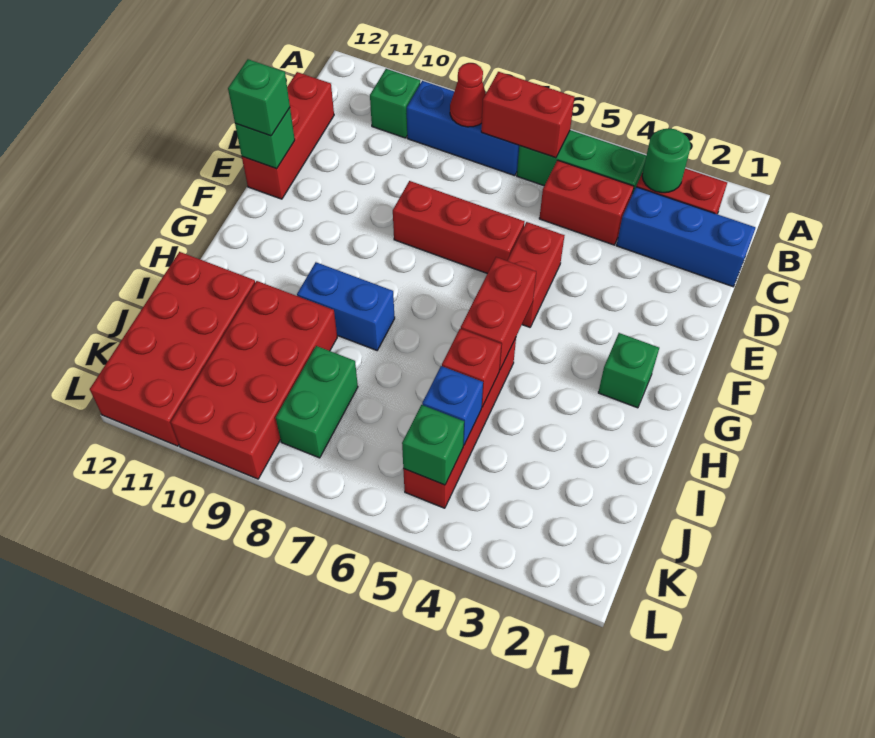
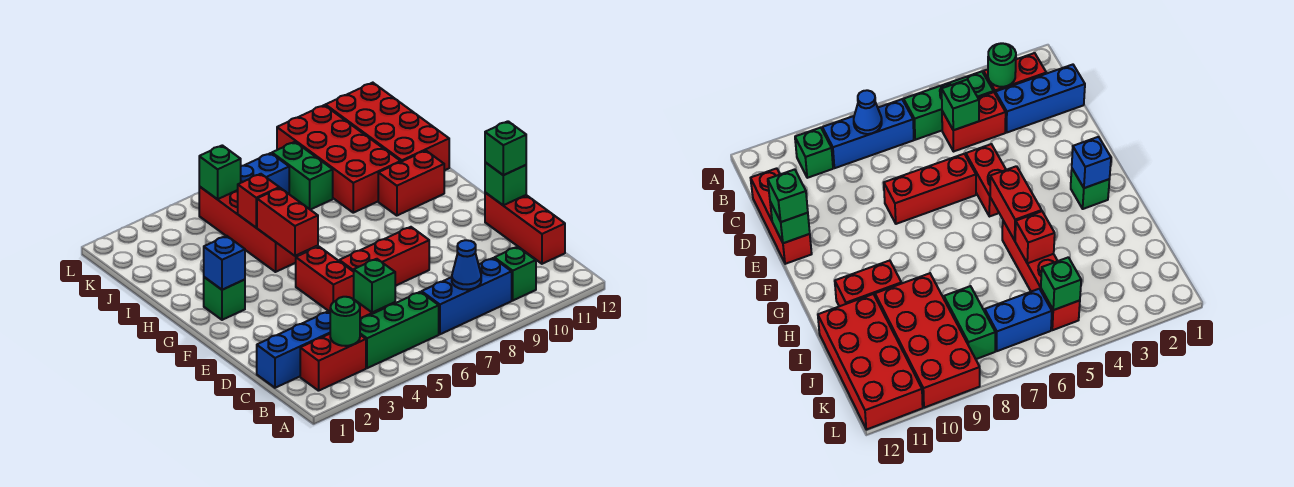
red brick B6:B7 level 2 -> red brick H10:H11 level 1
red cone B8 level 2 -> blue cone B8 level 2
none -> green brick C5 level 2
blue brick H8:H9 level 1 -> blue brick K6:K7 level 1
blue brick J5 level 2 -> blue brick G2 level 2

